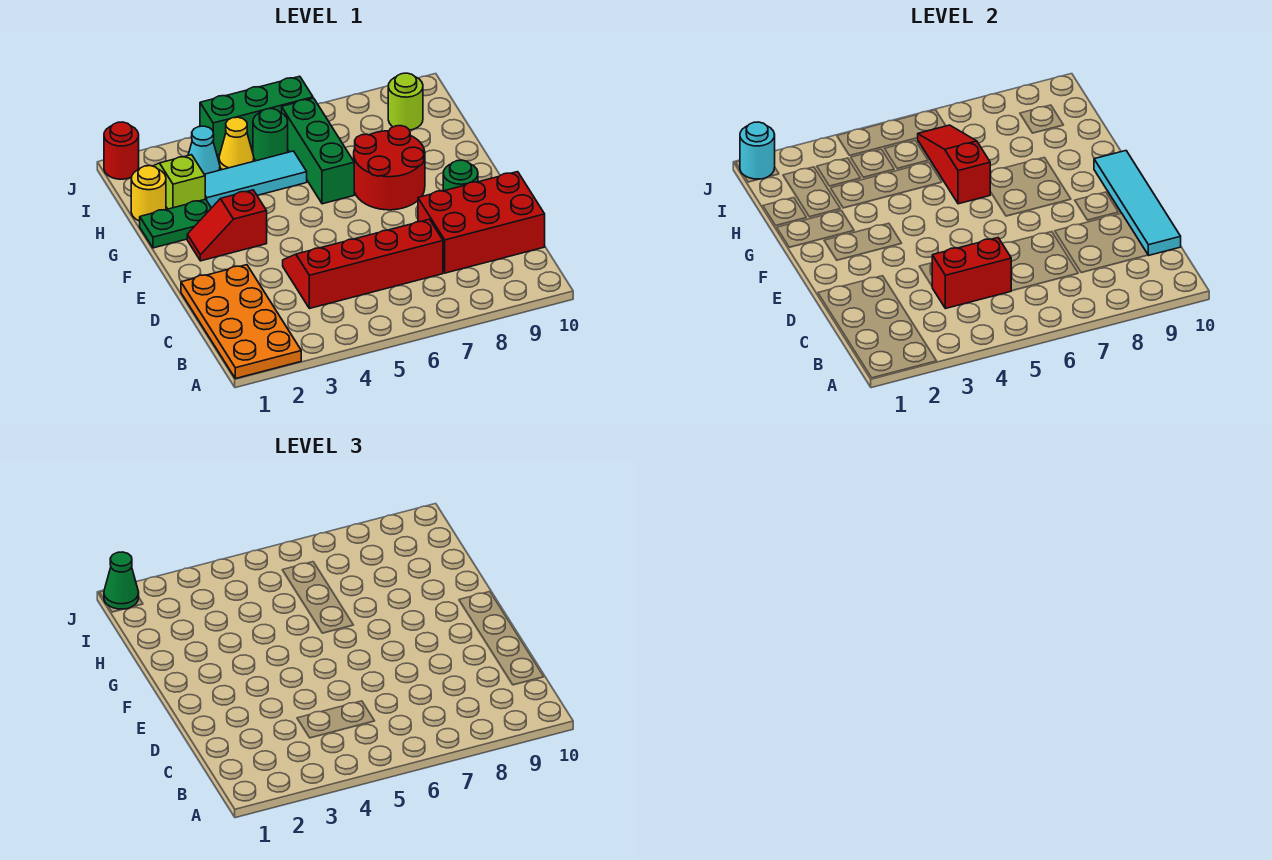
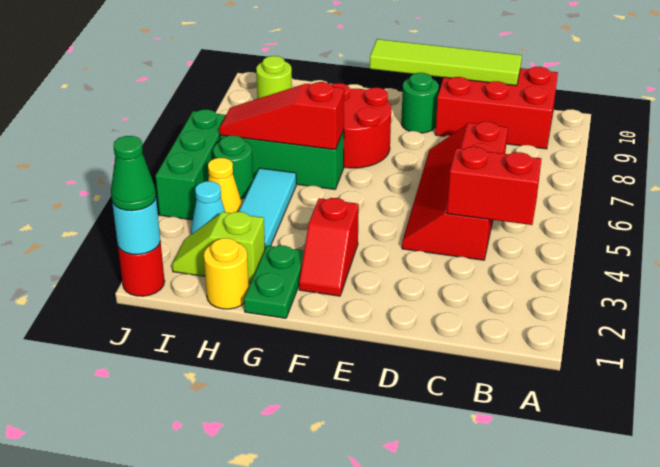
orange plate A1:D2 level 1 -> none
red brick C4:C5 level 2 -> red brick B4:C4 level 2
red brick C8:D10 level 1 -> red brick B9:D10 level 1
cyan tile C10:F10 level 2 -> lime tile C10:F10 level 2

